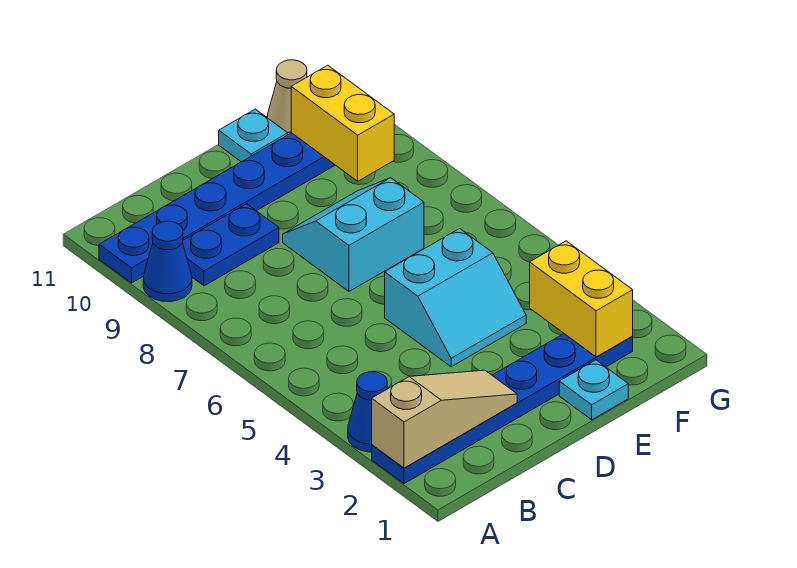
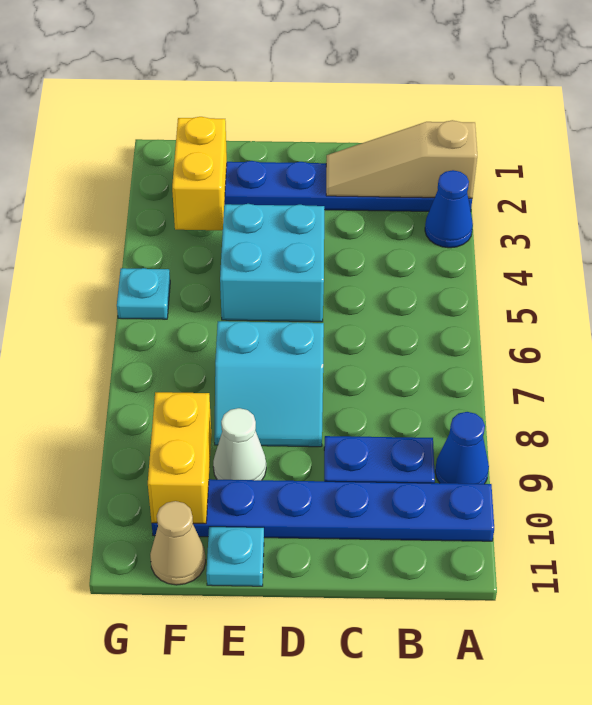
cyan slope D4:E5 level 1 top 5 -> cyan brick D4:E5 level 1
cyan plate E1 level 1 -> cyan plate G5 level 1
none -> white cone E9 level 1

